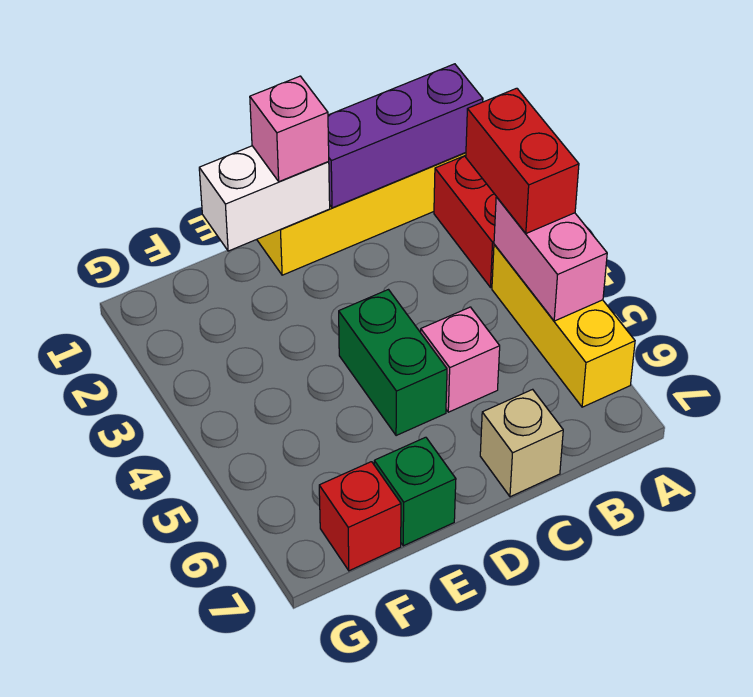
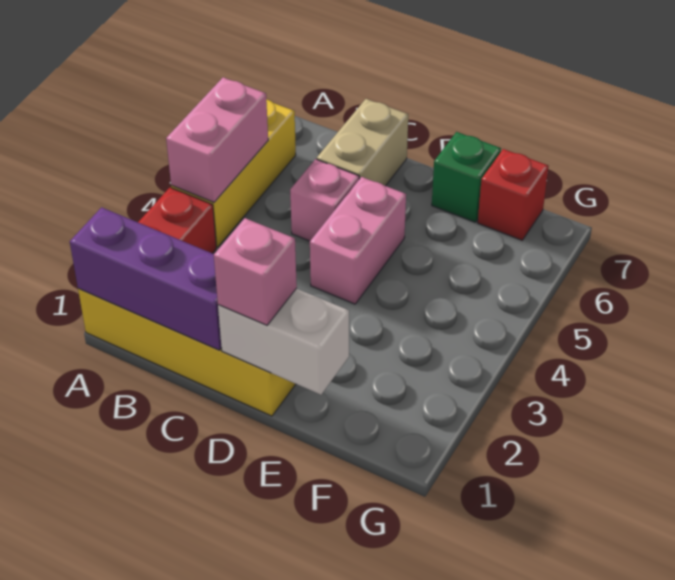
red brick A3:A4 level 3 -> none
tan brick C7 level 1 -> tan brick C6:C7 level 1
green brick D4:D5 level 1 -> pink brick D4:D5 level 1

